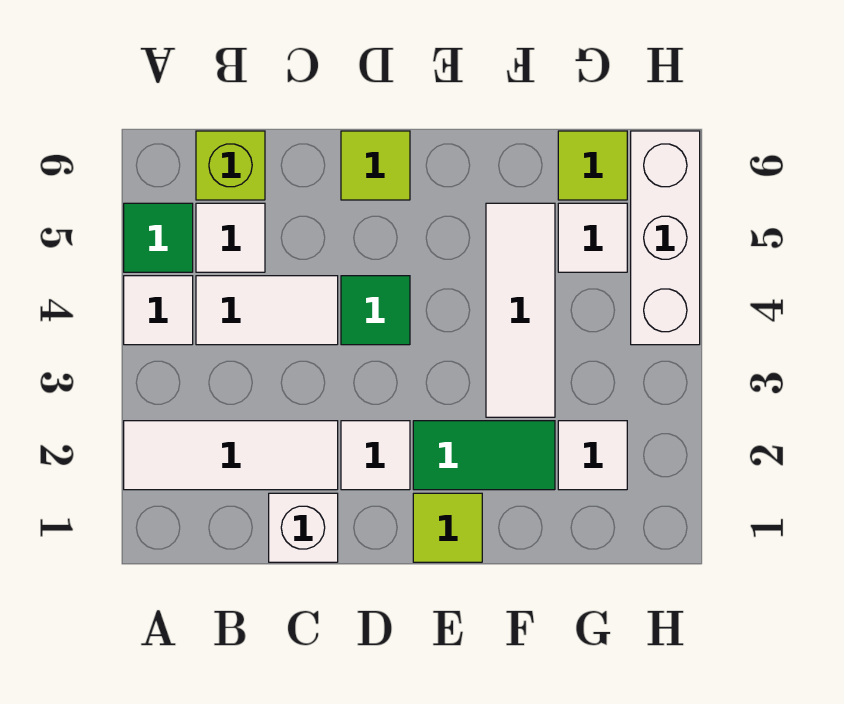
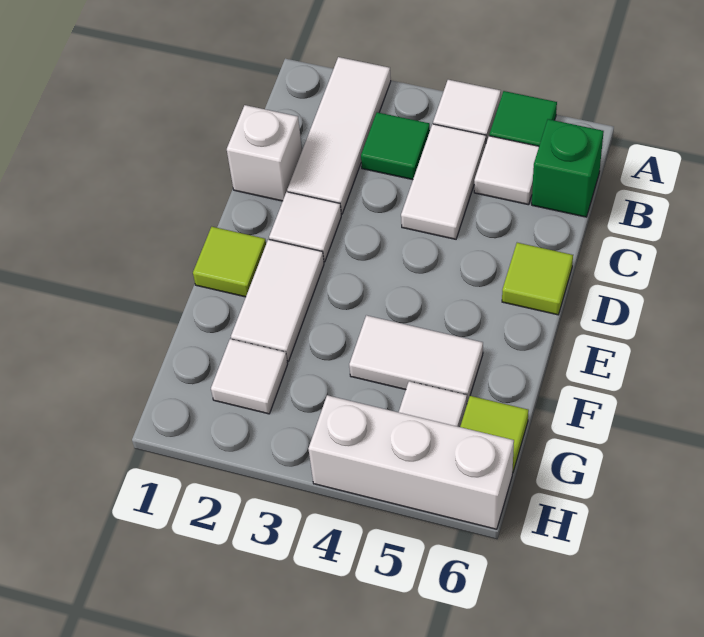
lime brick B6 level 1 -> green brick B6 level 1
green tile D4 level 1 -> green tile B3 level 1
green tile E2:F2 level 1 -> white tile E2:F2 level 1
white tile F3:F5 level 1 -> white tile F4:F5 level 1

